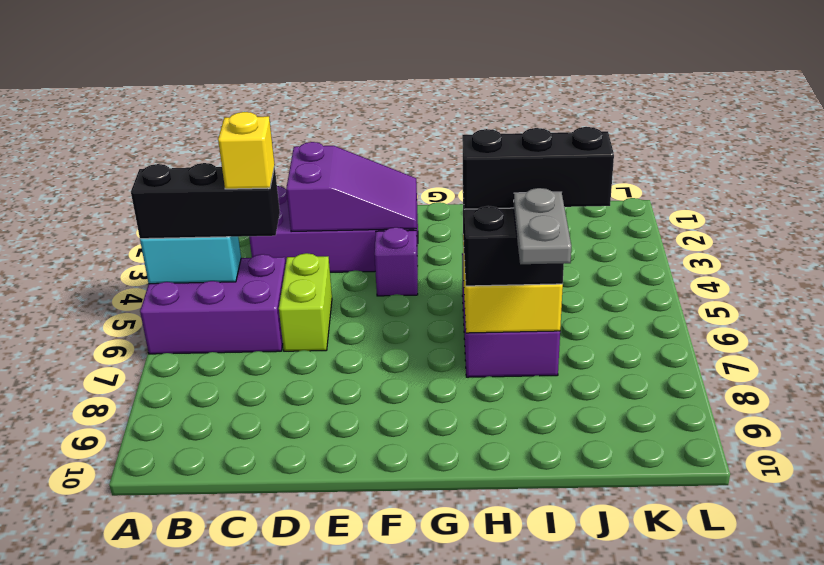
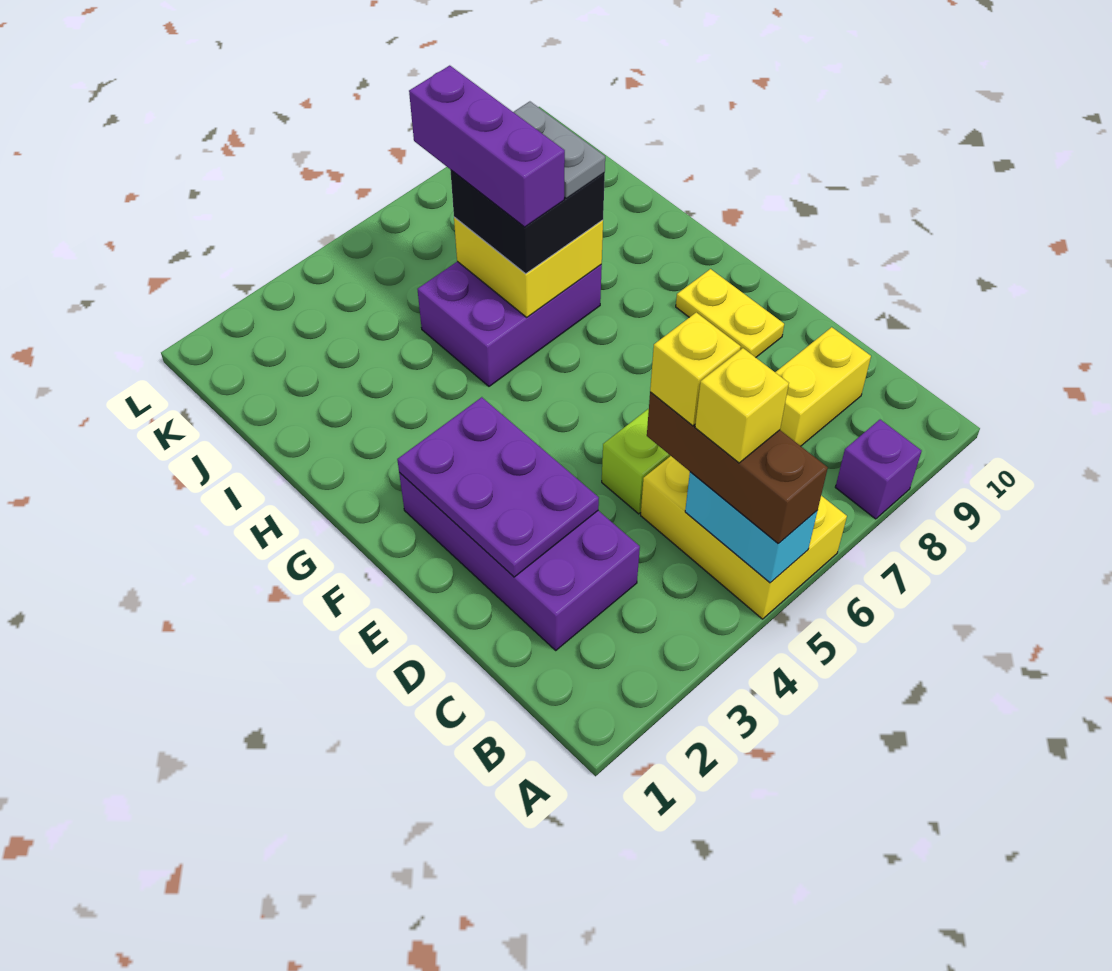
purple brick A5:C6 level 1 -> yellow brick A5:C6 level 1
black brick A5:C5 level 3 -> brown brick A5:C5 level 3
none -> yellow brick B5 level 4
none -> yellow brick C8:C9 level 1
purple slope D2:F3 level 2 top D -> purple plate D2:F3 level 2
none -> yellow plate E9:F9 level 1
purple brick F4 level 1 -> purple brick A8 level 1
black brick H6:J6 level 4 -> purple brick H6:J6 level 4
grey plate I7:I8 level 4 -> grey plate H7:I7 level 4

